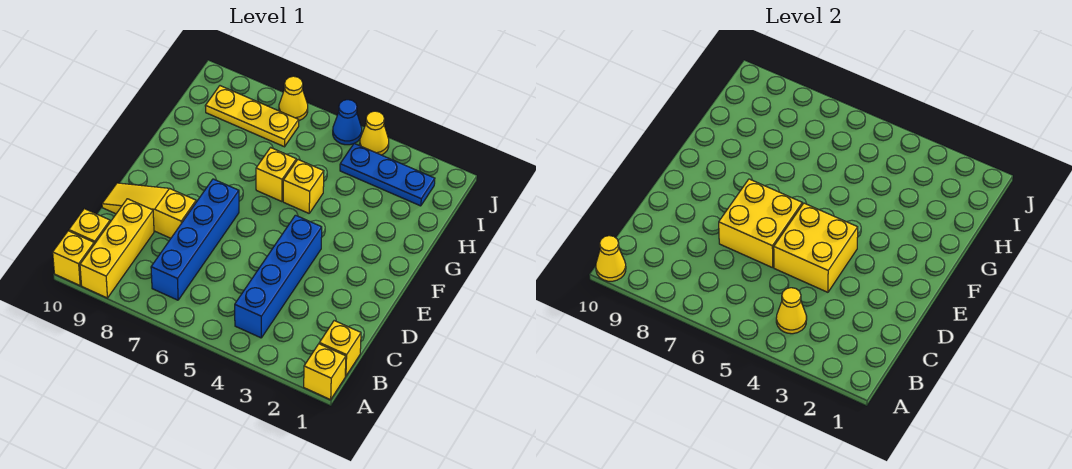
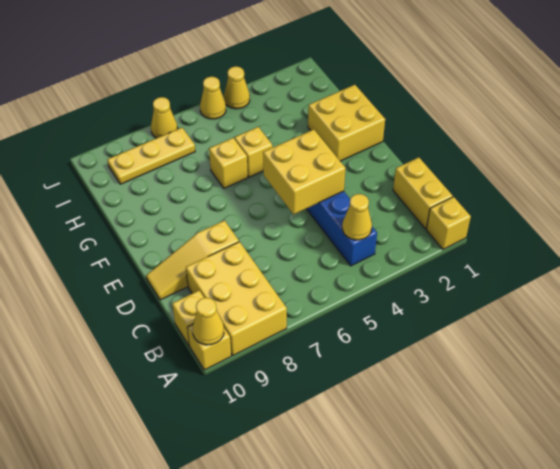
yellow brick A9:C9 level 1 -> yellow brick A8:C9 level 1
yellow brick B1 level 1 -> yellow brick B1:C1 level 1
blue brick B7:E7 level 1 -> none
yellow brick D6:E7 level 2 -> yellow brick F1:G2 level 1
blue plate I2:I4 level 1 -> none
blue cone J5 level 1 -> yellow cone J5 level 1

